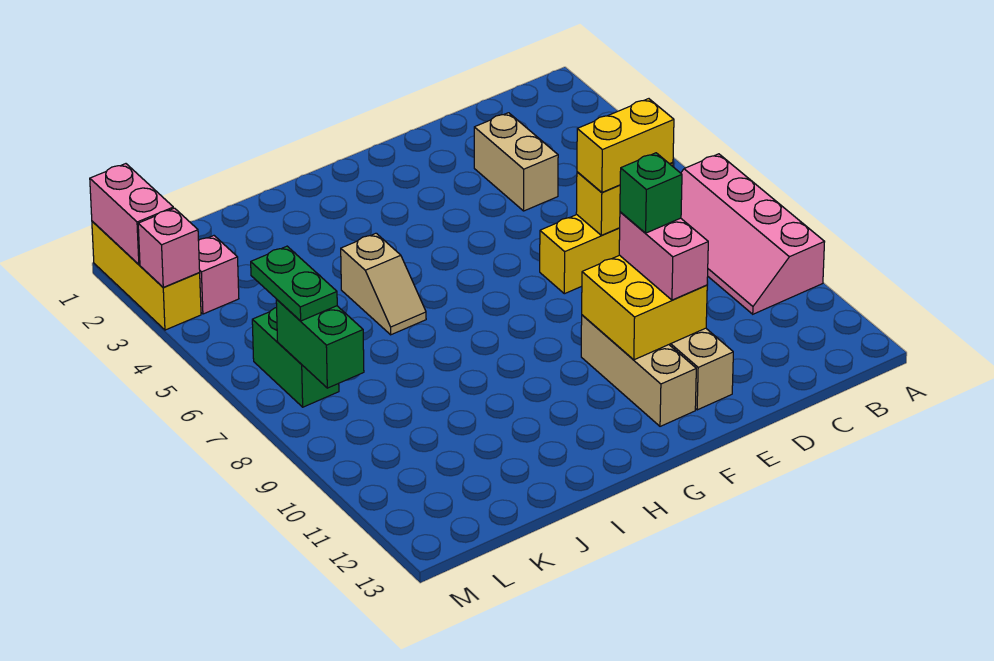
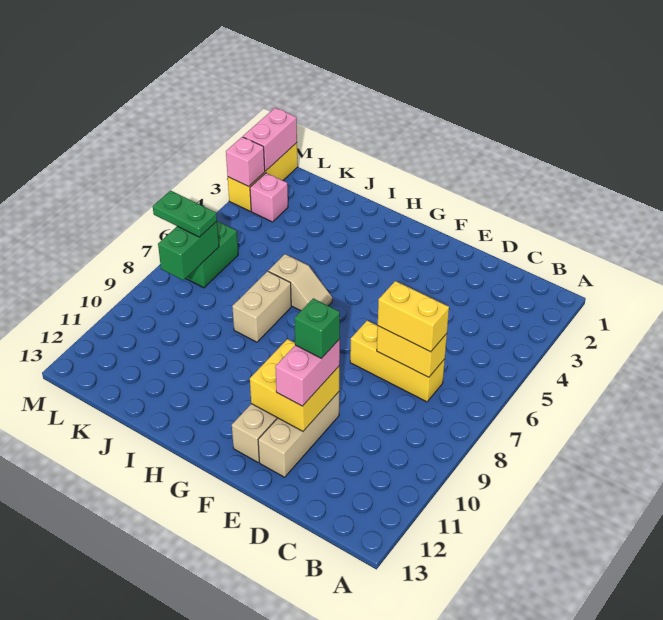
pink slope A7:B10 level 1 top A -> none
tan brick D3:D4 level 1 -> tan brick I7:I8 level 1
tan slope I5:I6 level 1 top 5 -> tan slope H6:I6 level 1 top I
green plate L6:L7 level 3 -> green plate L7:M7 level 3

